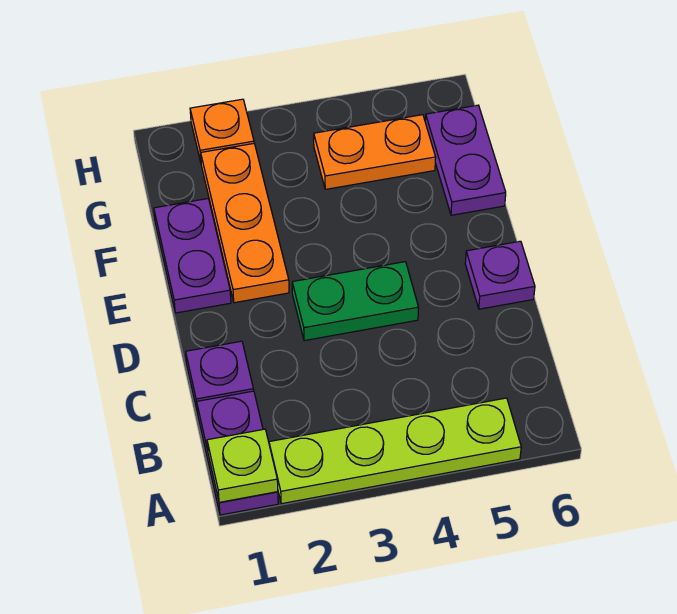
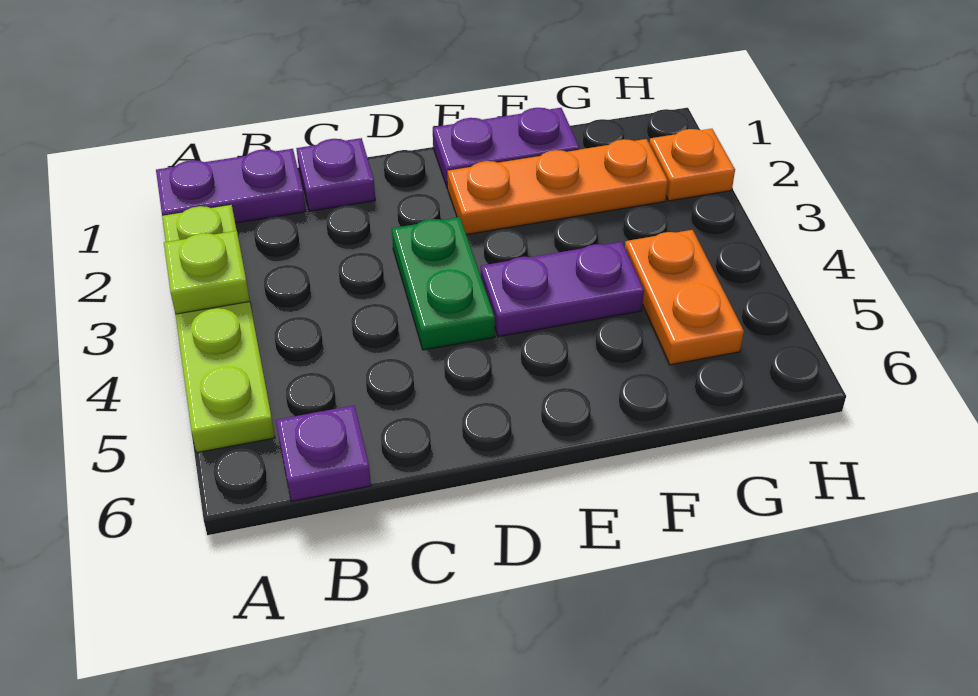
lime plate A1 level 2 -> lime plate A3 level 2
purple plate D6 level 1 -> purple plate B6 level 1
purple plate F6:G6 level 1 -> purple plate E4:F4 level 1

